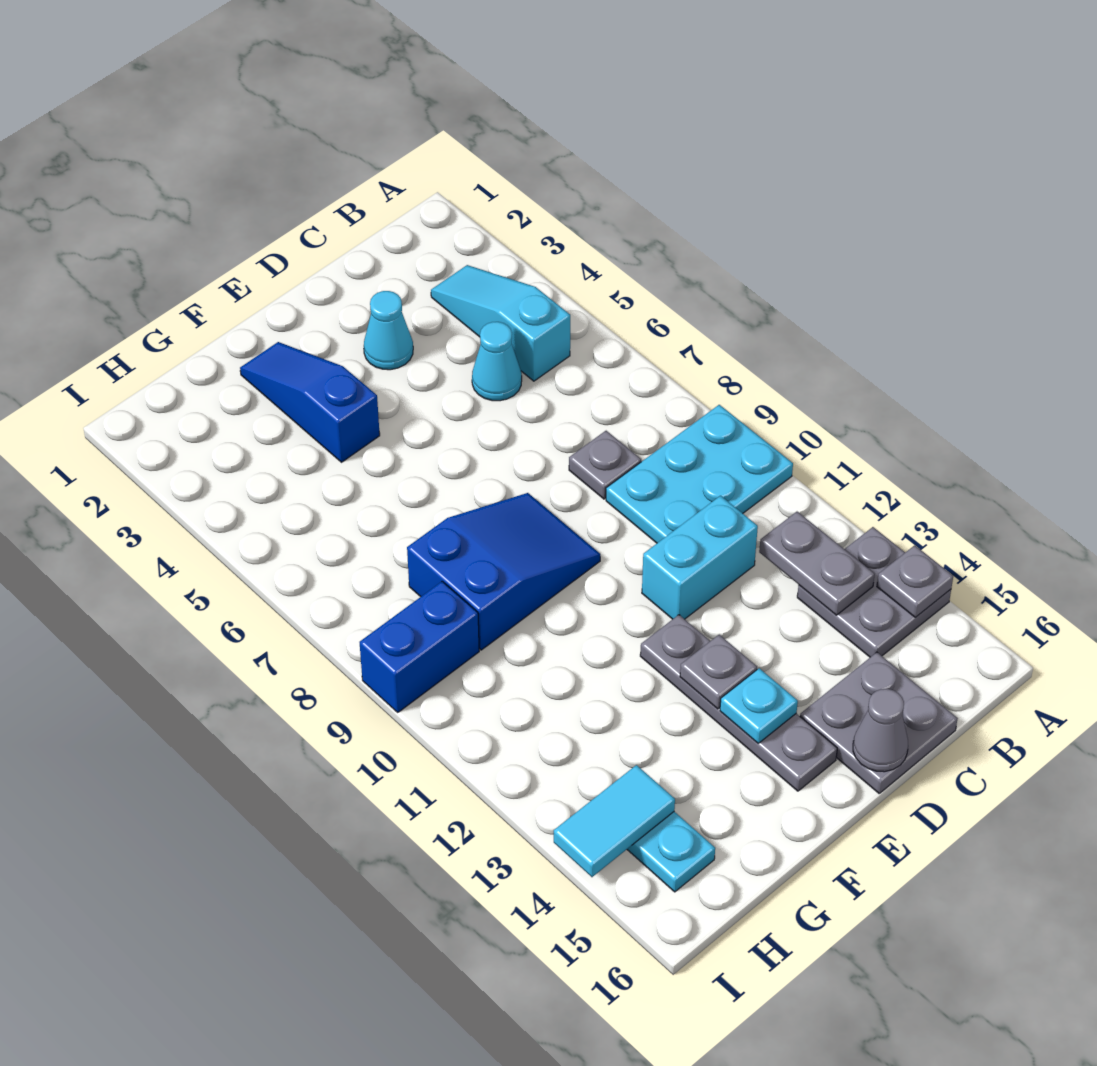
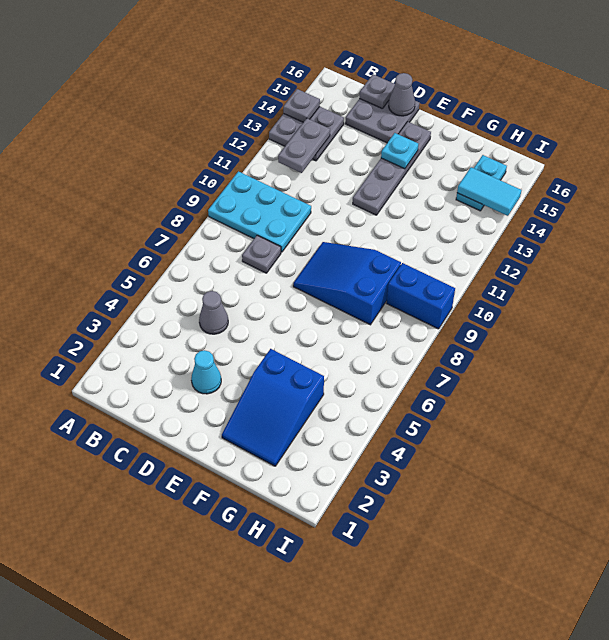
cyan slope B3:B5 level 1 top 5 -> none
cyan cone C5 level 1 -> grey cone C5 level 1
cyan brick C11:D11 level 1 -> none
grey plate E13 level 2 -> grey plate C16 level 2
blue slope F2:F4 level 1 top 4 -> blue slope F2:G4 level 1 top 4

